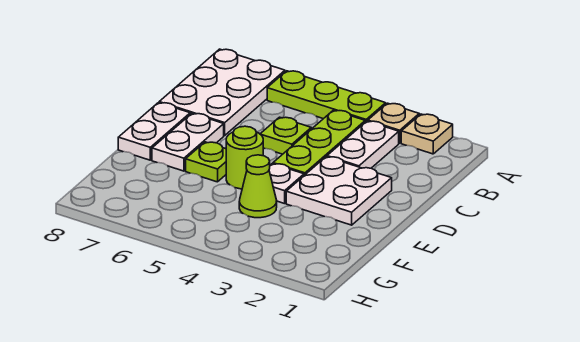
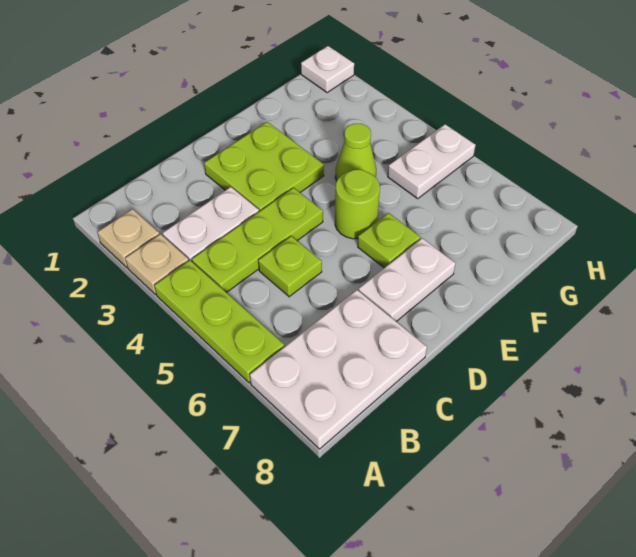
white plate D2:E3 level 1 -> lime plate D2:E3 level 1
white plate D8:E8 level 1 -> white plate G5:H5 level 1
white plate E4 level 1 -> white plate H1 level 1

